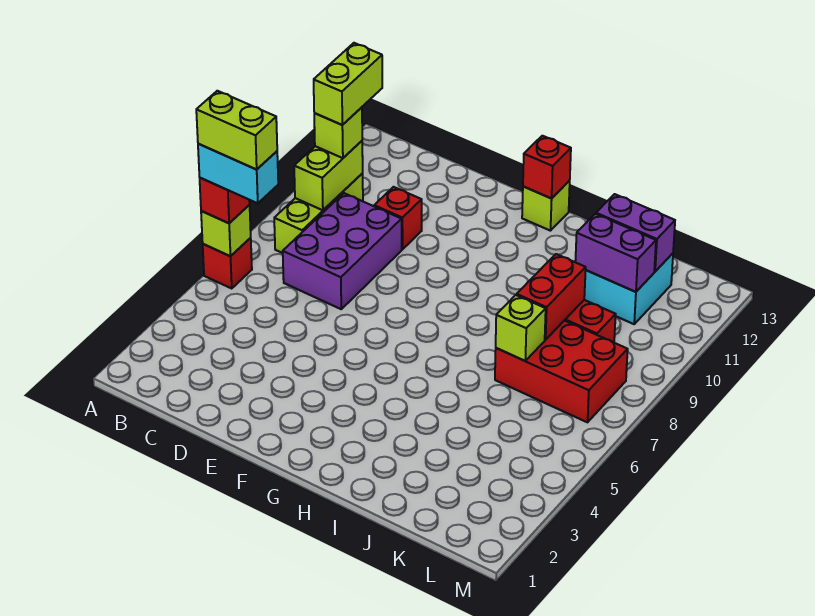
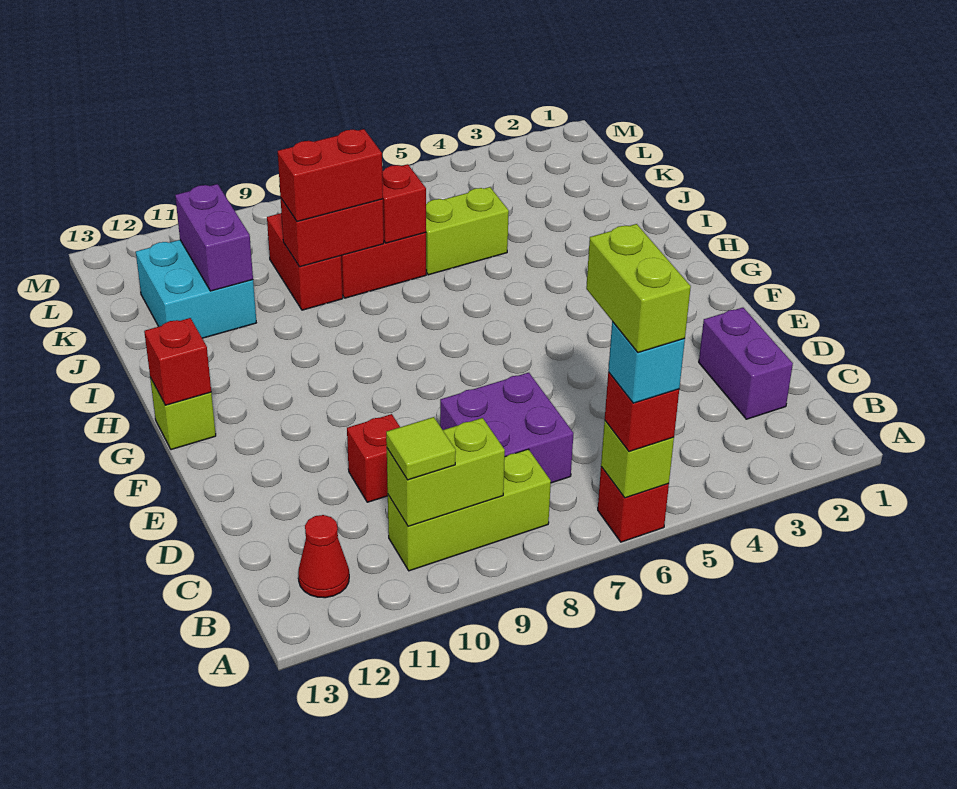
cyan brick A6:B6 level 4 -> cyan brick A6 level 4
lime brick B10 level 3 -> lime tile B10 level 3
lime brick B10:B11 level 4 -> lime brick J5:J6 level 1
none -> red cone B12 level 1
purple brick C7:D9 level 1 -> purple brick C7:D8 level 1
lime brick J7 level 2 -> red brick J7 level 2
none -> red brick J8:J9 level 3
purple brick J12:K12 level 2 -> purple brick C2:D2 level 1

